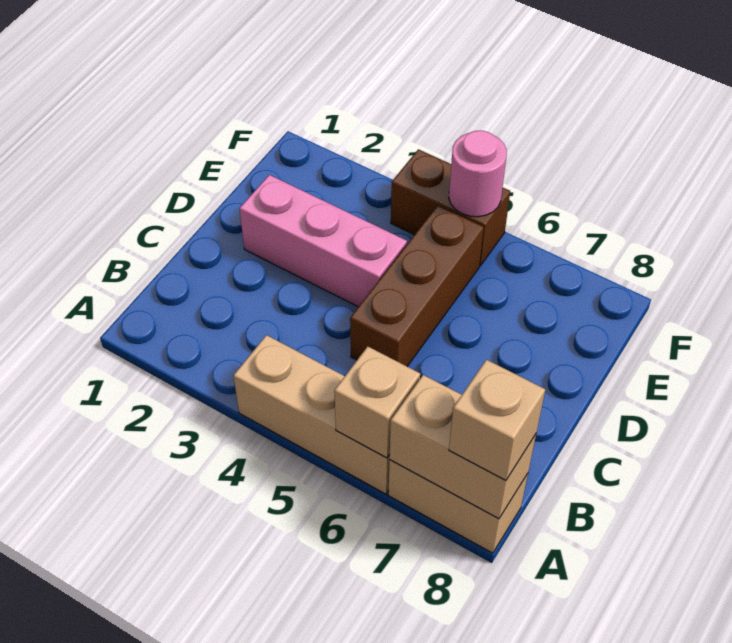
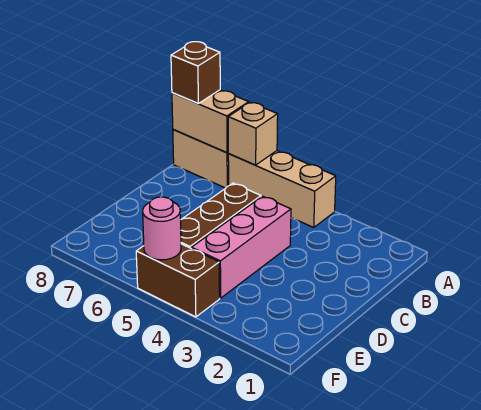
tan brick A8 level 3 -> brown brick A8 level 3
pink brick D2:D4 level 1 -> pink brick C4:E4 level 1

